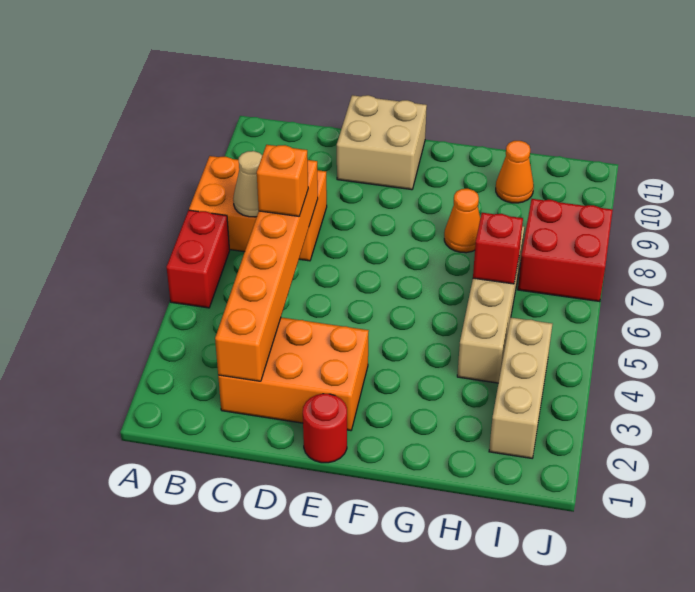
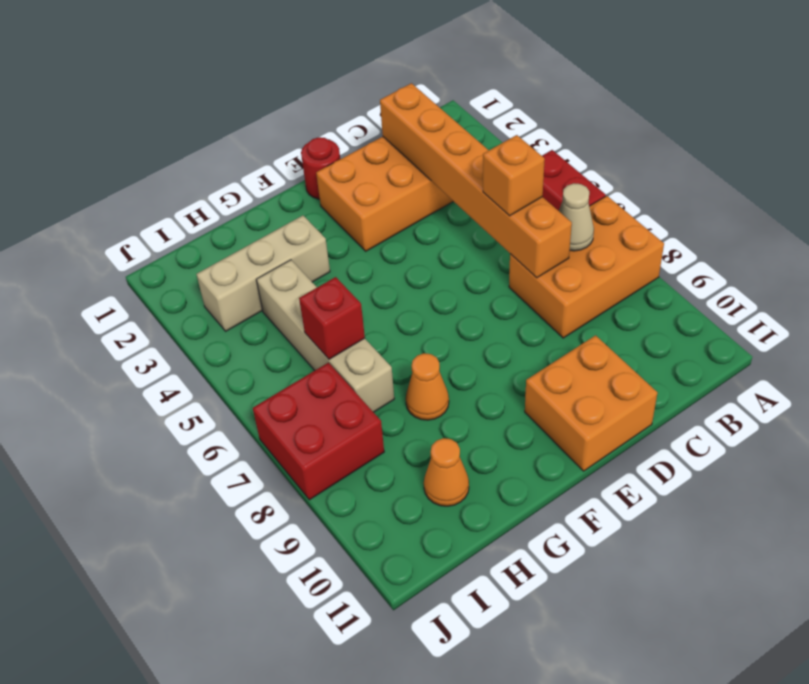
tan brick D10:E11 level 1 -> orange brick D10:E11 level 1
tan brick I2:I4 level 1 -> tan brick G3:I3 level 1

